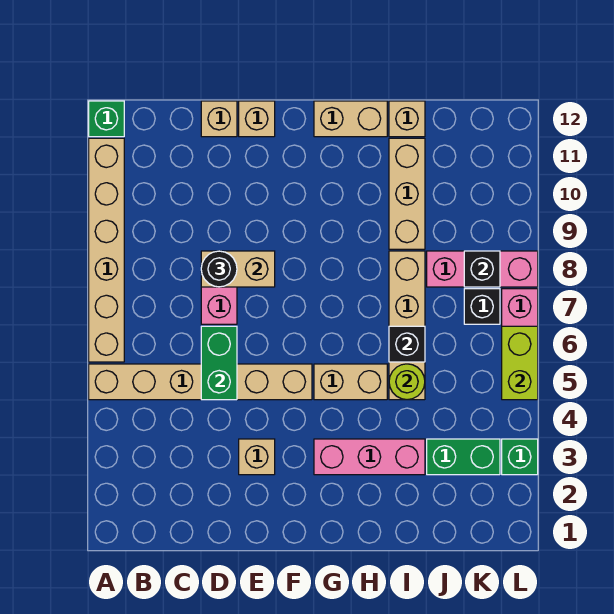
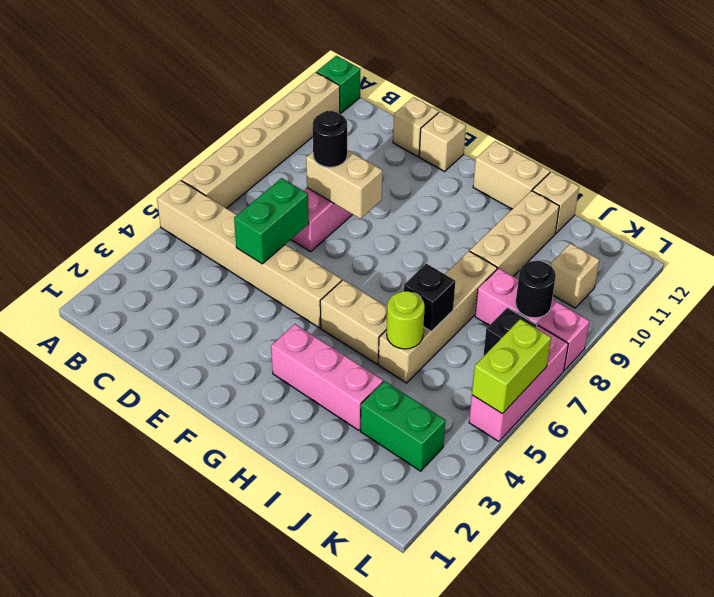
tan brick E3 level 1 -> tan brick K10 level 1
black brick K8 level 2 -> black round brick K8 level 2
green brick L3 level 1 -> none

